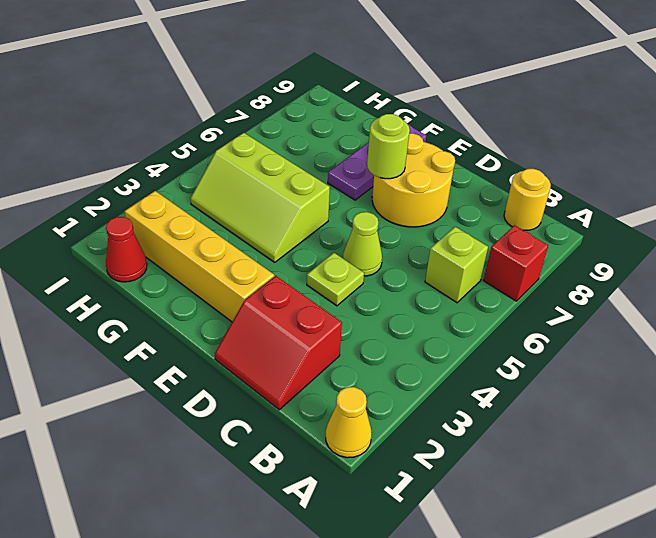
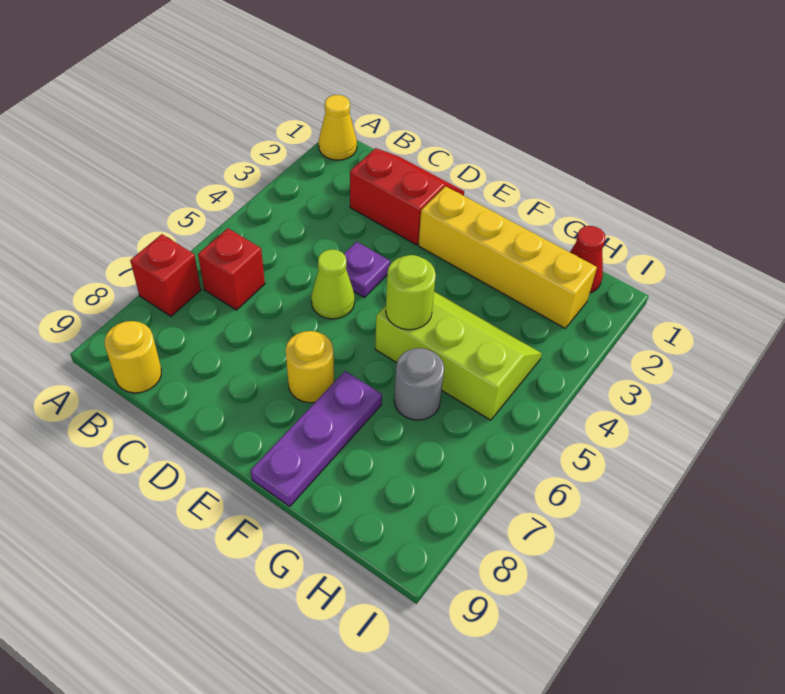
lime brick B6 level 1 -> red brick B6 level 1
lime plate D4 level 1 -> purple plate D4 level 1
yellow round brick D7:E8 level 1 -> yellow round brick E7 level 1
lime round brick E7 level 2 -> lime round brick F5 level 2
none -> grey round brick G6 level 1

